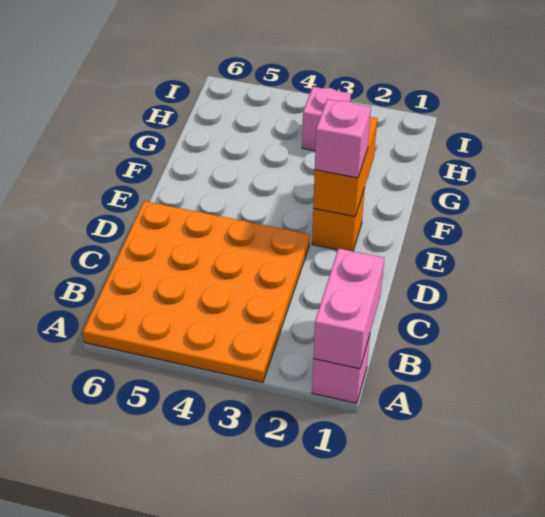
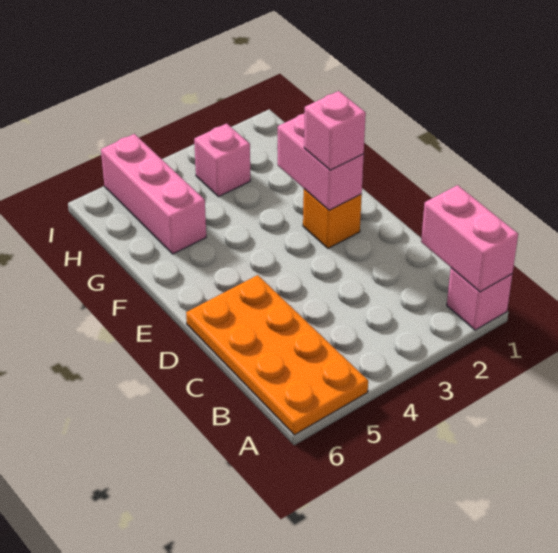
orange plate A3:D6 level 1 -> orange plate A5:D6 level 1
orange brick E2:F2 level 2 -> pink brick E2:F2 level 2
none -> pink brick G5:I5 level 1

